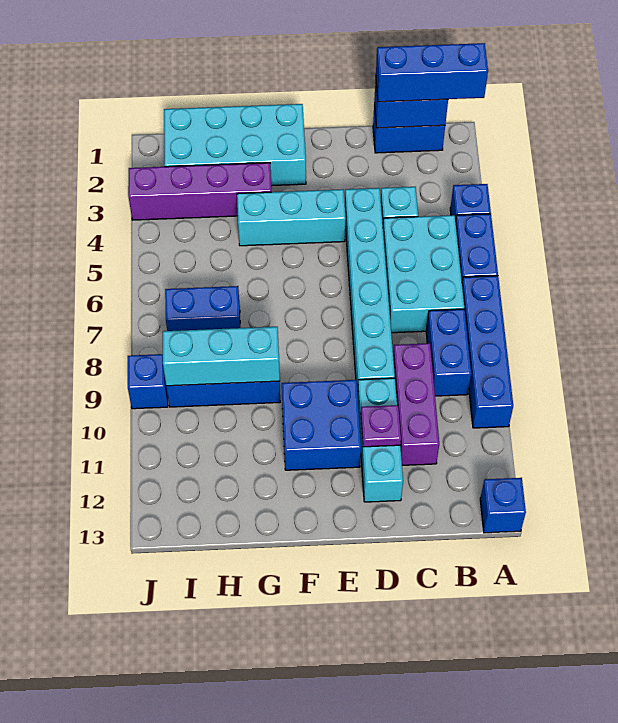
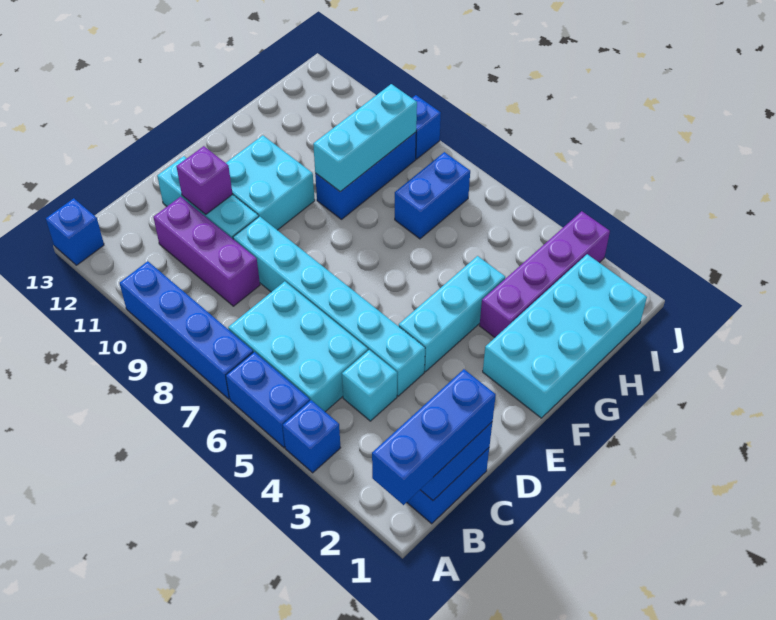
blue brick B8:B9 level 1 -> none
purple plate D11 level 2 -> purple brick D11 level 2
blue brick E10:F11 level 1 -> cyan brick E10:F11 level 1

